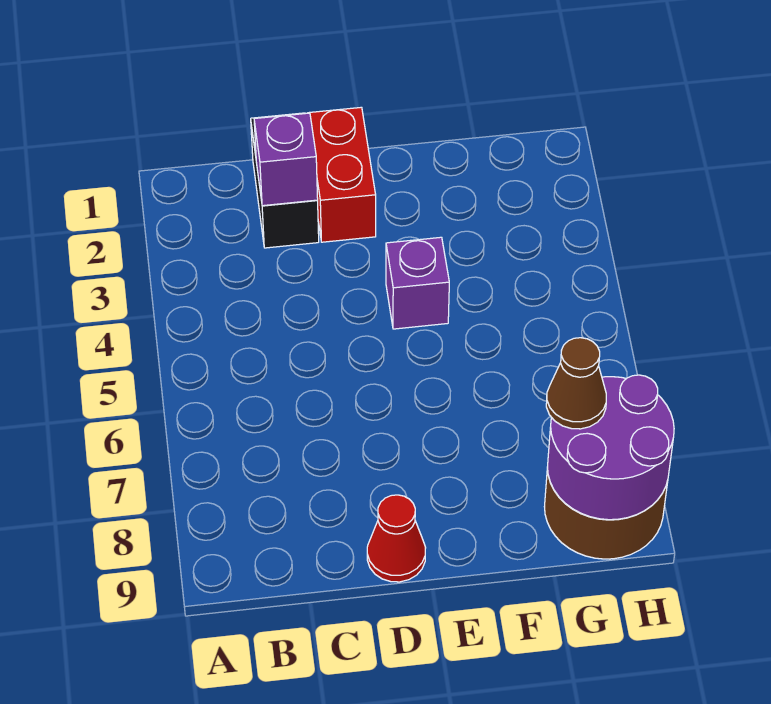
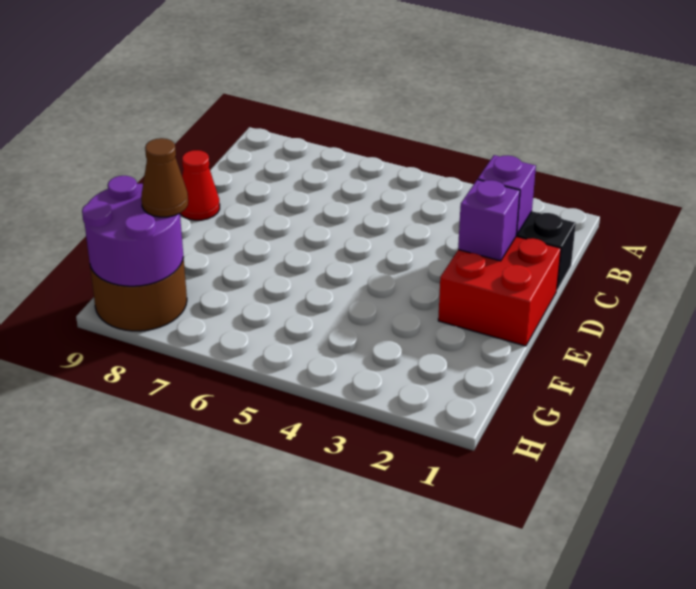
red brick D1:D2 level 1 -> red brick D1:E2 level 1
purple brick E4 level 1 -> purple brick D2 level 2

